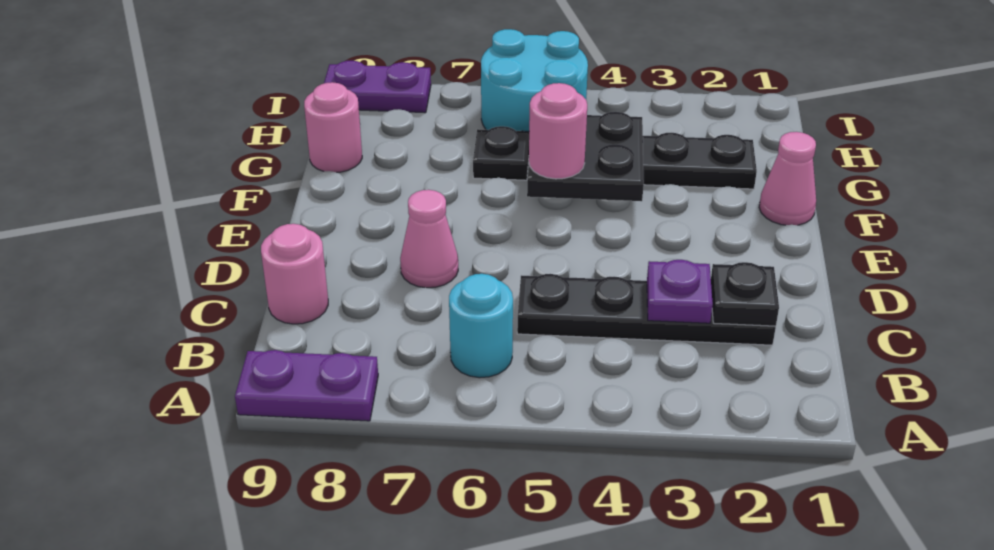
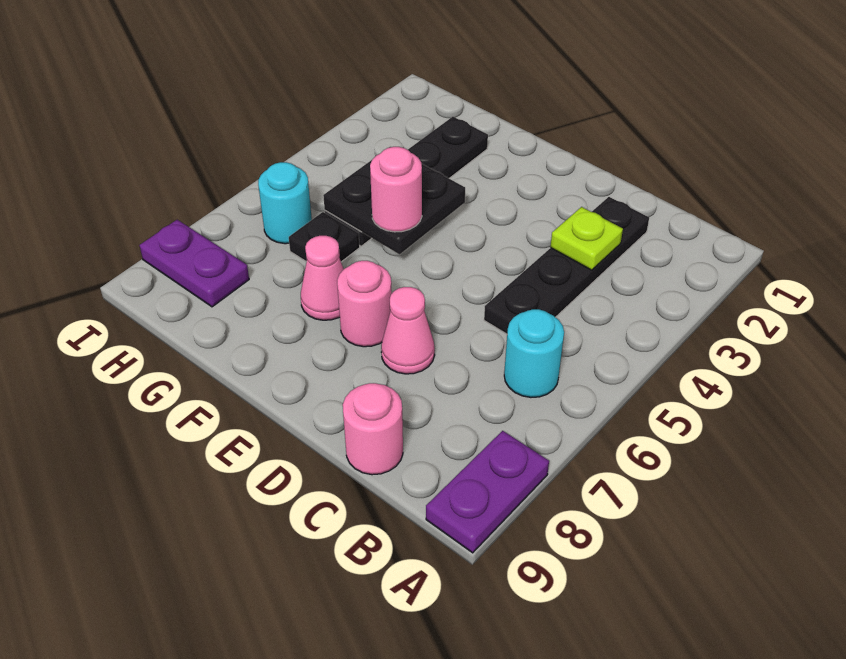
black plate C2 level 2 -> none
purple plate C3 level 2 -> lime plate C3 level 2
pink cone F1 level 1 -> pink cone F7 level 1
pink round brick G9 level 1 -> pink round brick E7 level 1
cyan round brick H5:I6 level 1 -> cyan round brick H6 level 1
purple plate I8:I9 level 1 -> purple plate H8:I8 level 1

